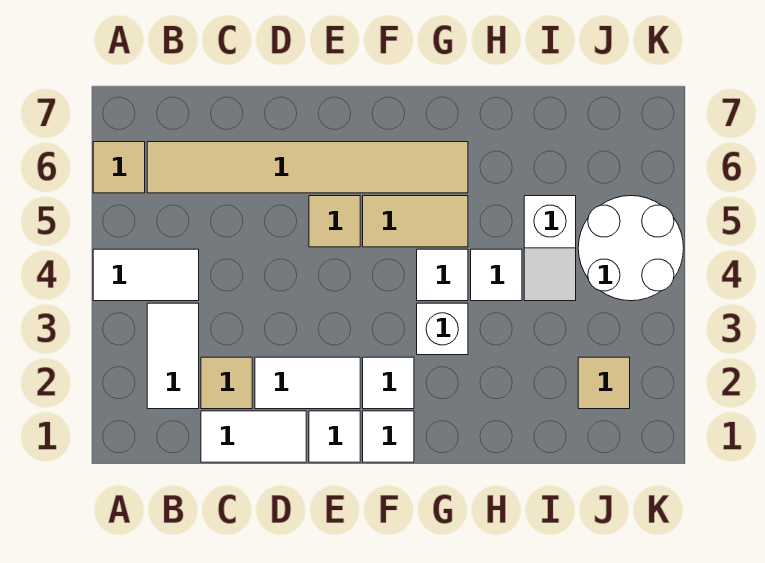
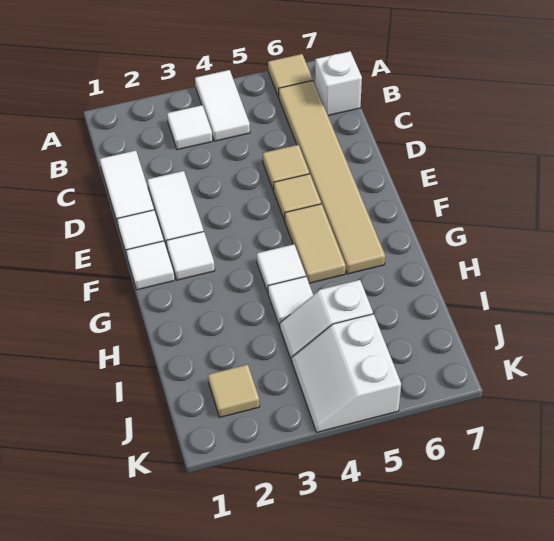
white tile B2:B3 level 1 -> white tile B3 level 1
tan tile C2 level 1 -> tan tile D5 level 1
white brick G3 level 1 -> white brick B7 level 1
white round brick J4:K5 level 1 -> white slope J4:K5 level 1 top 5

